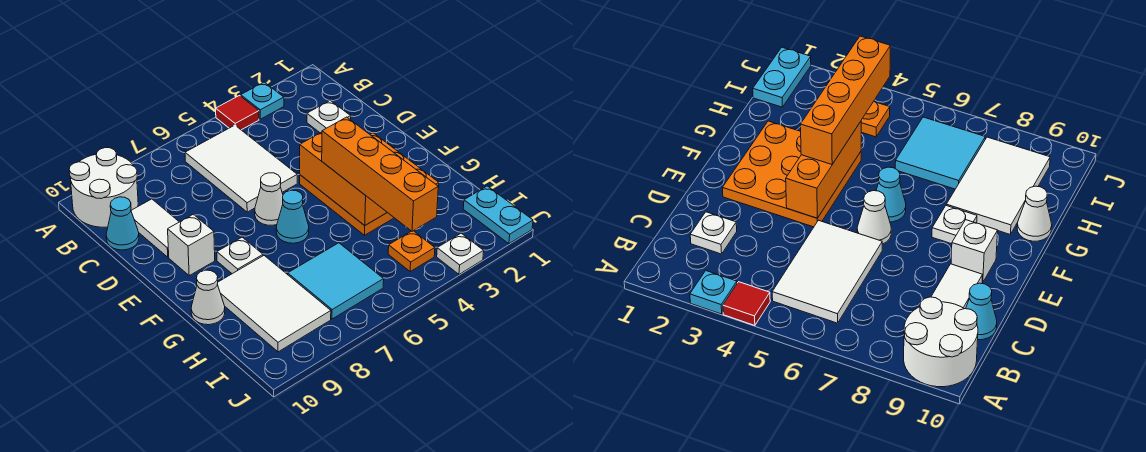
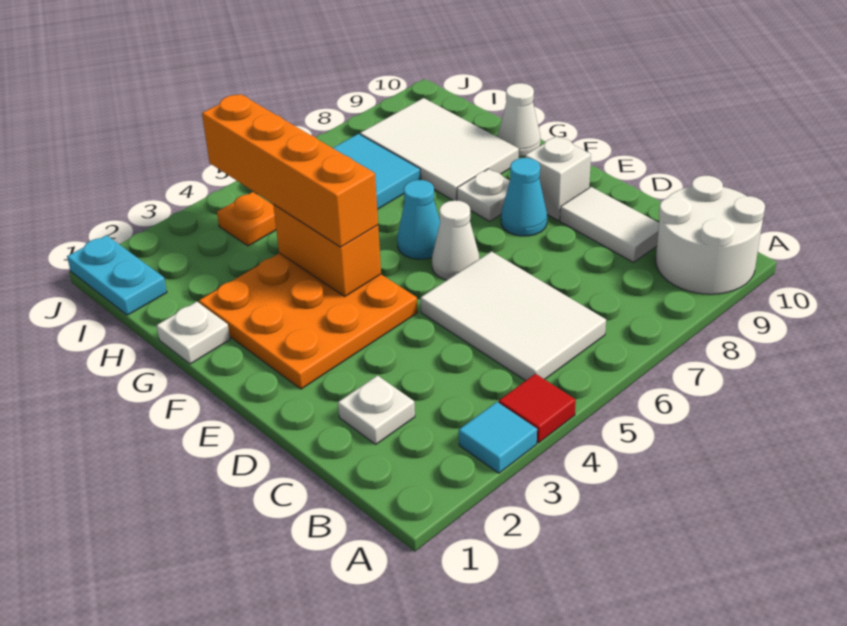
cyan plate A3 level 1 -> cyan tile A3 level 1
cyan cone C10 level 1 -> cyan cone E8 level 1
orange brick E4:G4 level 2 -> orange brick F4:G4 level 2
white plate J3 level 1 -> white plate G1 level 1

